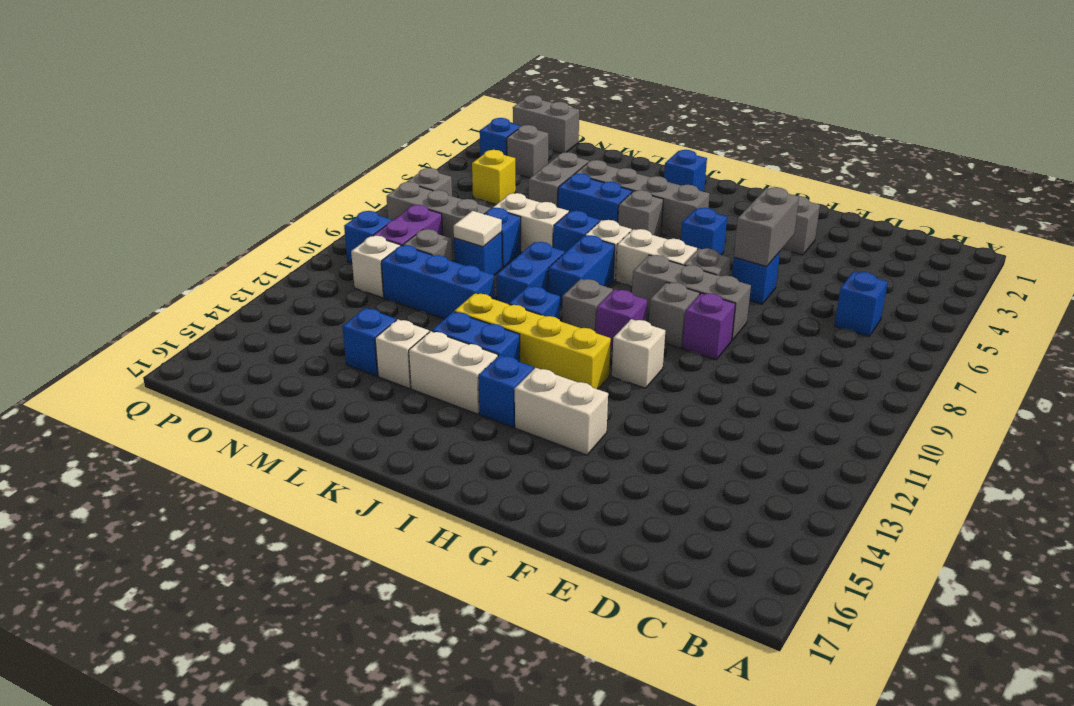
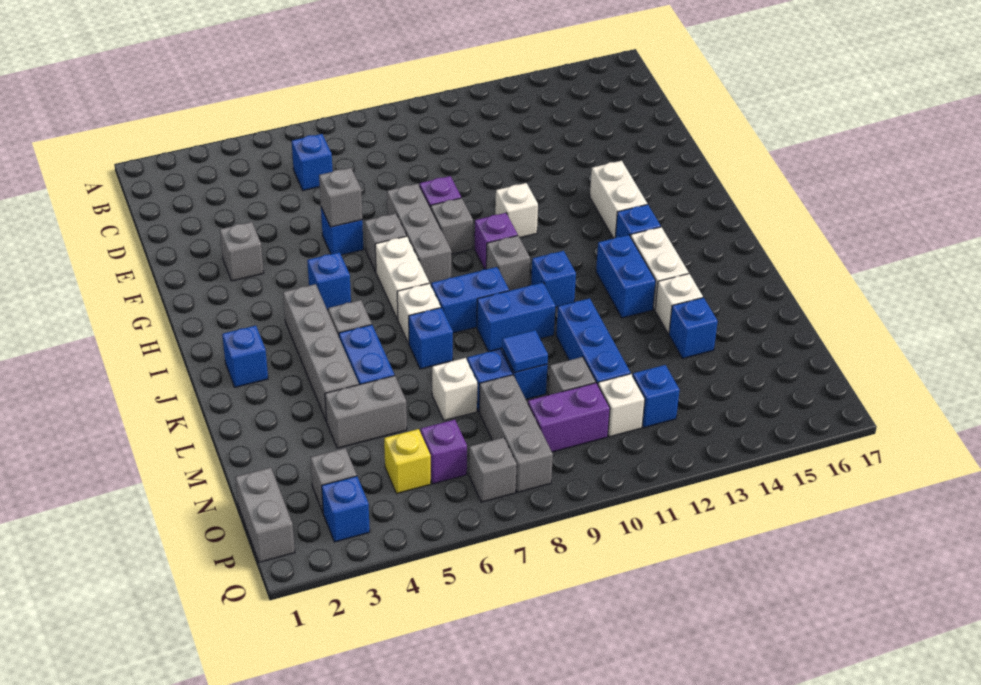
grey brick F5:F6 level 2 -> grey brick F6 level 2
yellow brick H12:K12 level 1 -> none
white brick L7:M7 level 1 -> white brick M7 level 1
white tile M9 level 2 -> blue tile M9 level 2
none -> purple brick O6 level 1
blue brick P10 level 1 -> blue brick O12 level 1

